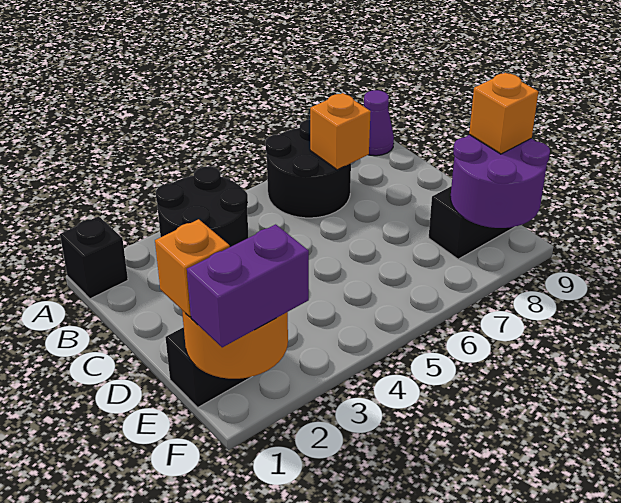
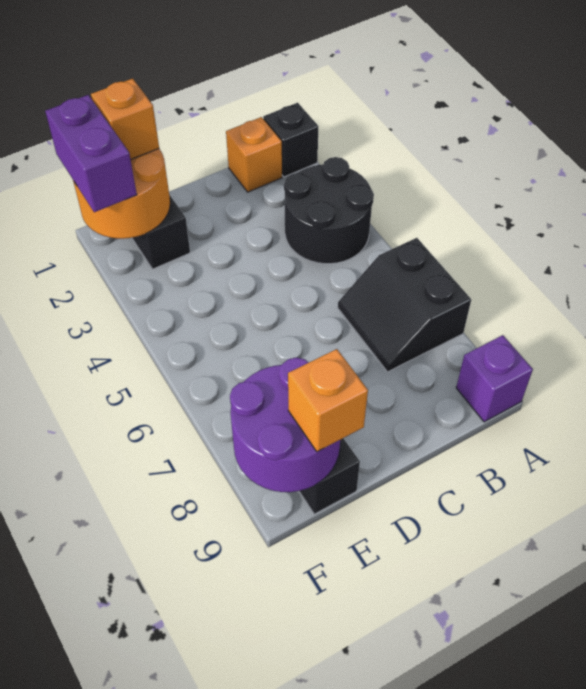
black round brick A6:B7 level 1 -> black slope A6:B7 level 1 top A
purple cone A9 level 1 -> purple brick A9 level 1
orange brick B7 level 2 -> orange brick B1 level 1

